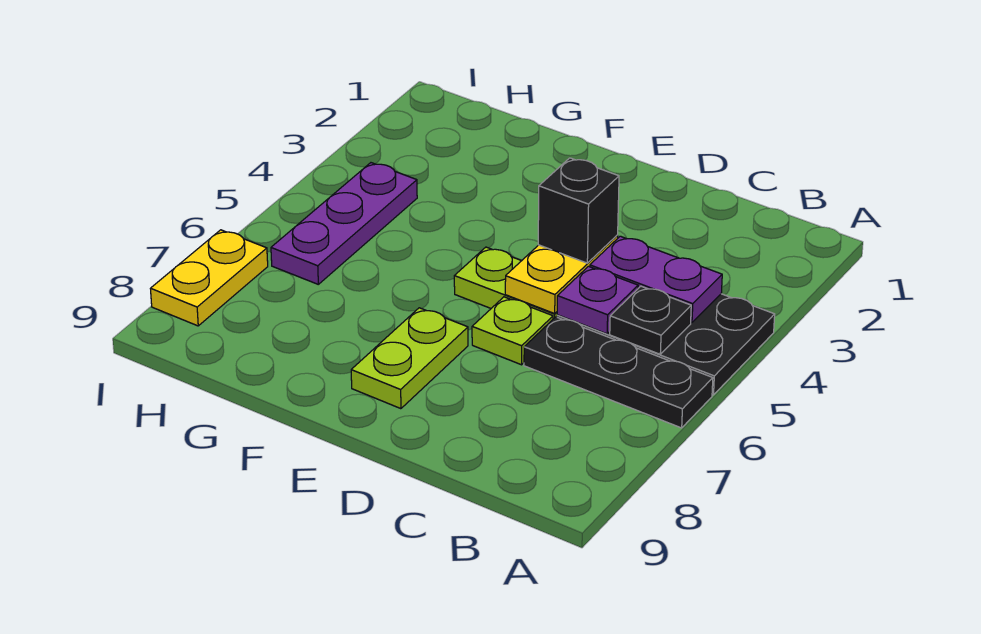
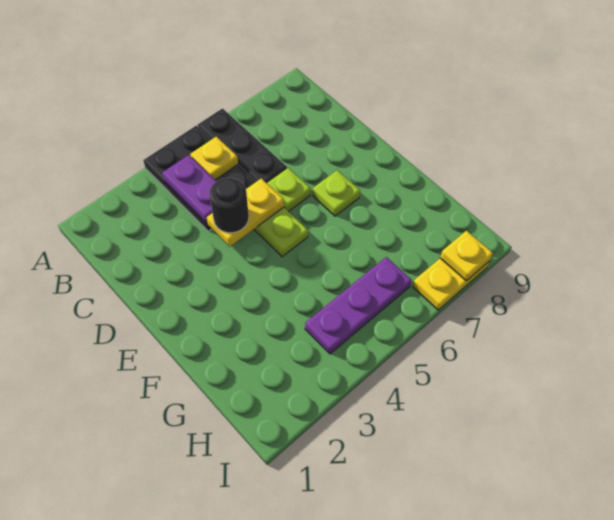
black plate B5 level 2 -> yellow plate B5 level 2
purple plate C5 level 2 -> none
black brick D4 level 3 -> black round brick D4 level 3
lime plate E7:E8 level 1 -> lime plate E7 level 1
none -> yellow plate I8 level 2

